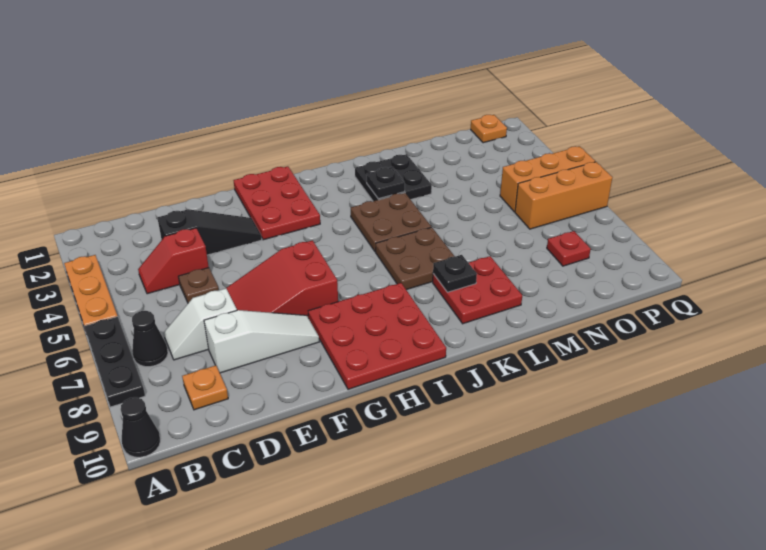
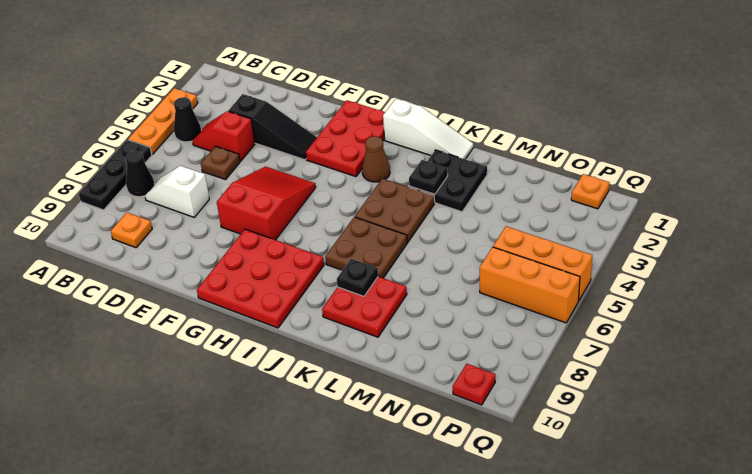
black cone A10 level 1 -> black cone B4 level 1
white slope D8:F8 level 1 top D -> white slope I1:K1 level 1 top I
red slope E6:G7 level 1 top G -> red slope F5:G7 level 1 top 7
none -> brown cone I3 level 1
red plate O8 level 1 -> red plate P10 level 1

